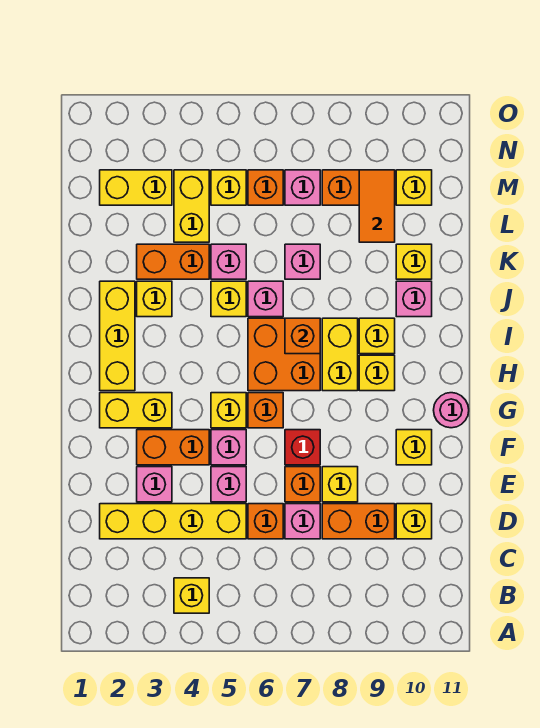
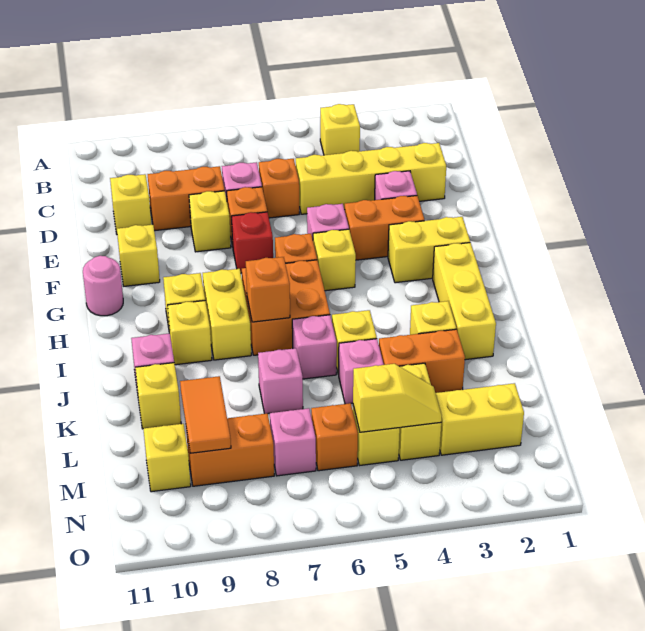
pink brick E5 level 1 -> none
none -> yellow slope M4:M5 level 2 top 5

